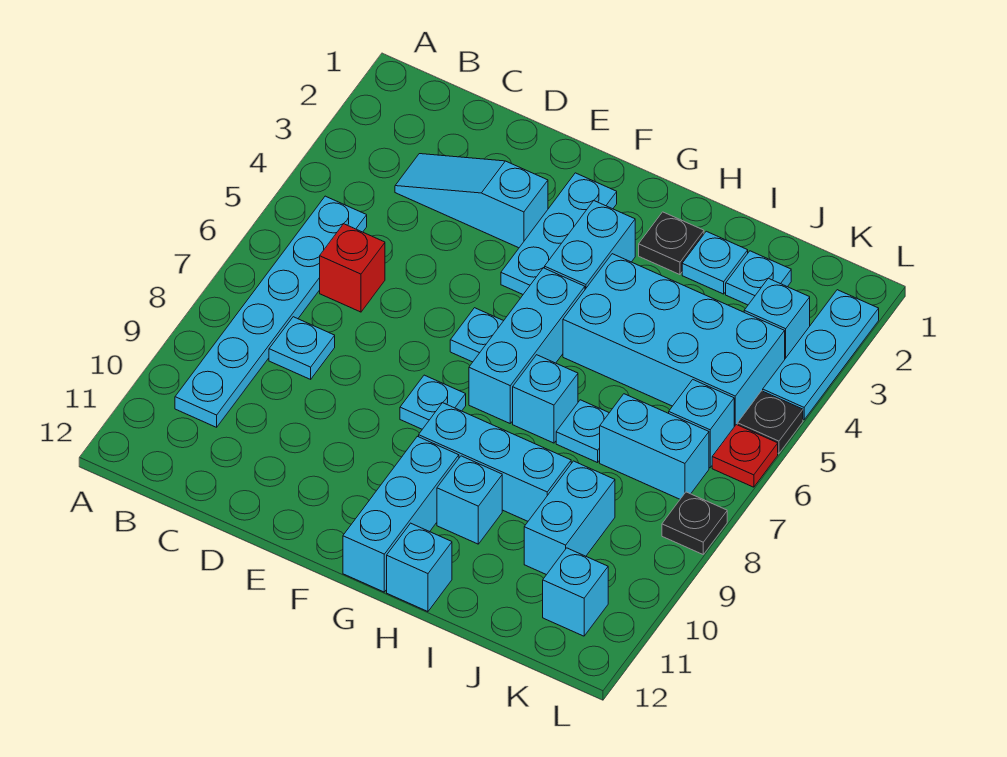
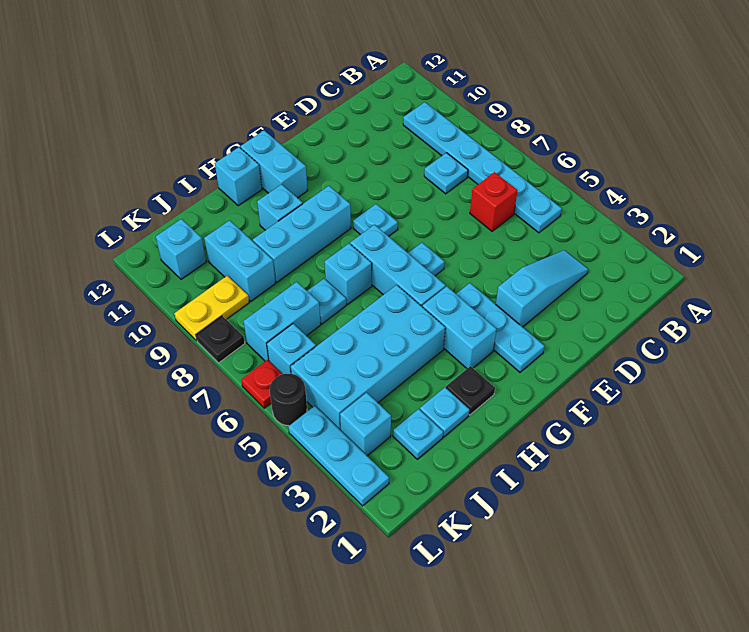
cyan brick G10:G12 level 1 -> cyan brick G11:G12 level 1
none -> yellow plate K9:L9 level 1
black plate L5 level 1 -> black round brick L5 level 1

